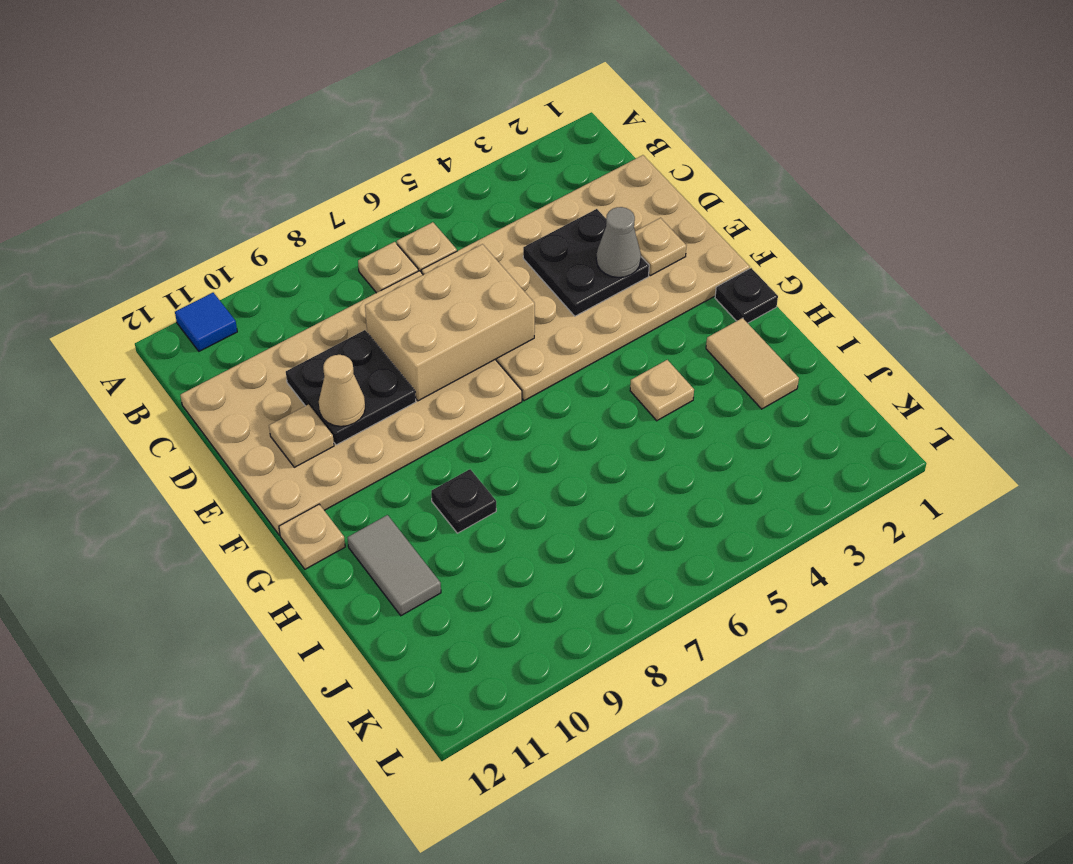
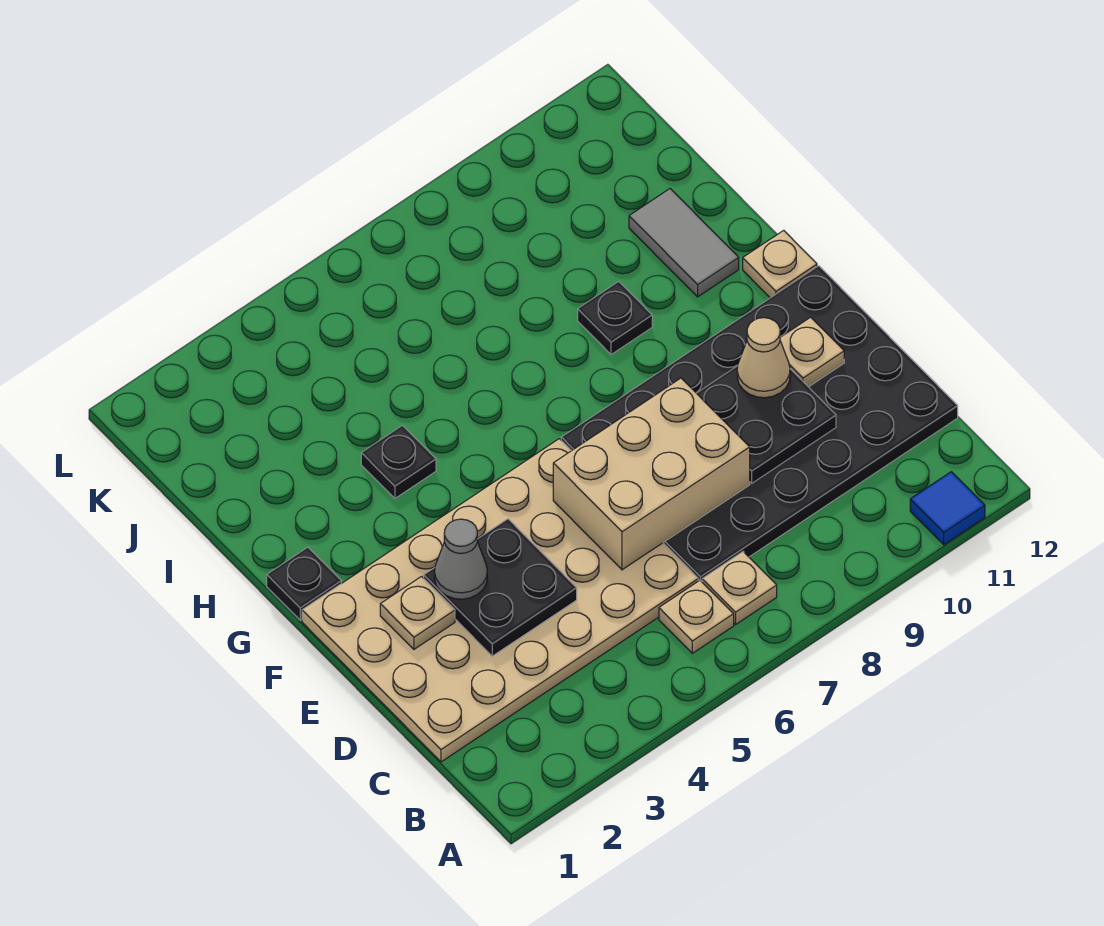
tan plate C7:F12 level 1 -> black plate C7:F12 level 1
tan tile H2:I2 level 1 -> none
tan plate H4 level 1 -> black plate H4 level 1

